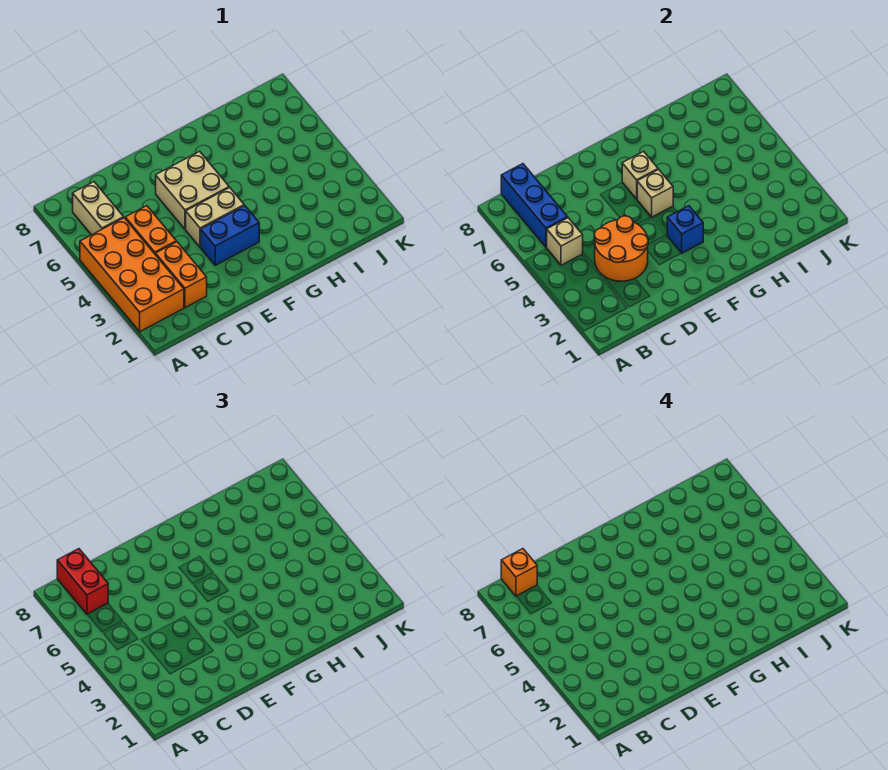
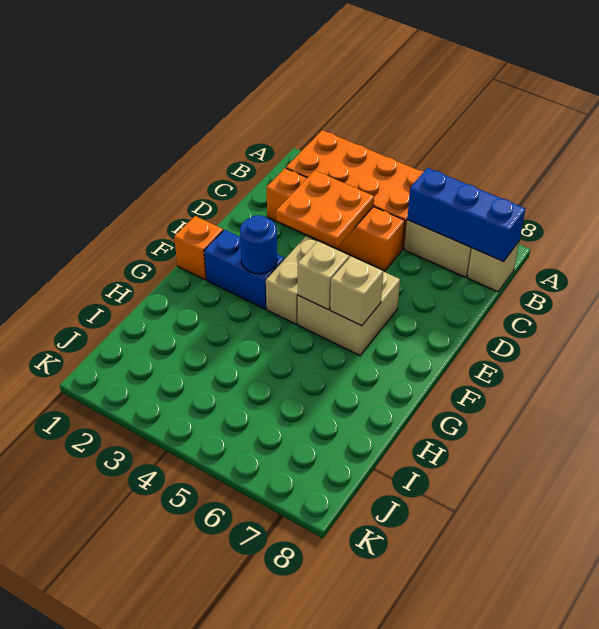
tan brick B5 level 2 -> tan brick B8 level 1
red brick B7:B8 level 3 -> none
orange brick B8 level 4 -> orange brick F1 level 1
orange round brick C3:D4 level 2 -> orange plate C3:D4 level 2
blue brick E3:F3 level 1 -> blue brick F2:F3 level 1
blue brick F3 level 2 -> blue round brick F3 level 2

